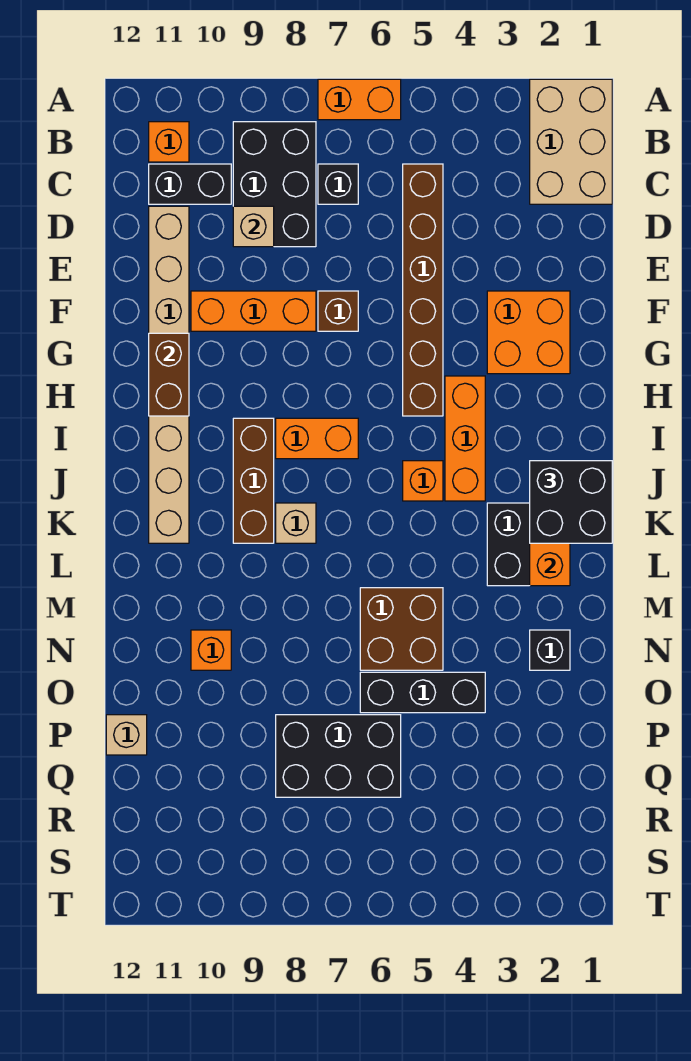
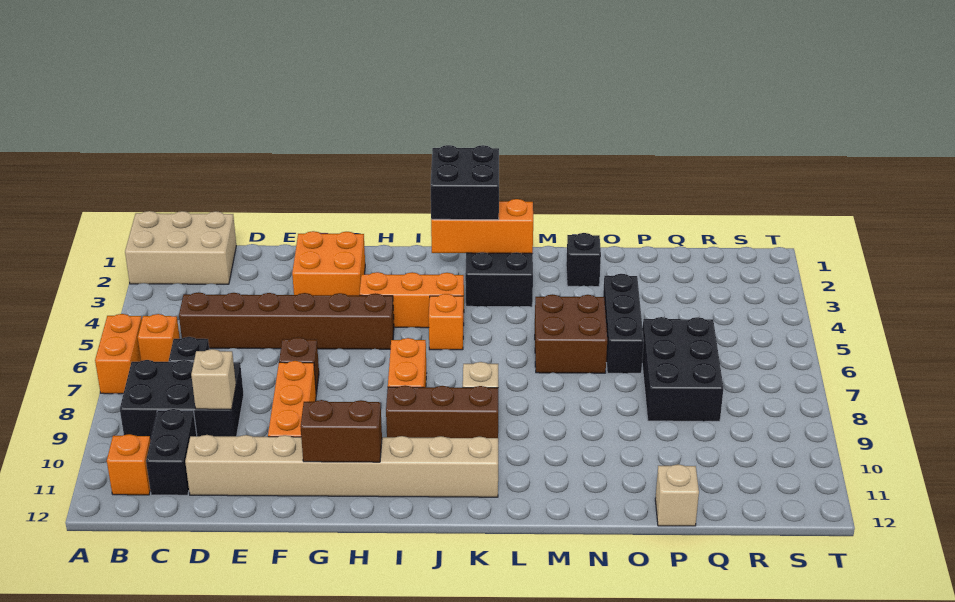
orange brick N10 level 1 -> orange brick B6 level 1

